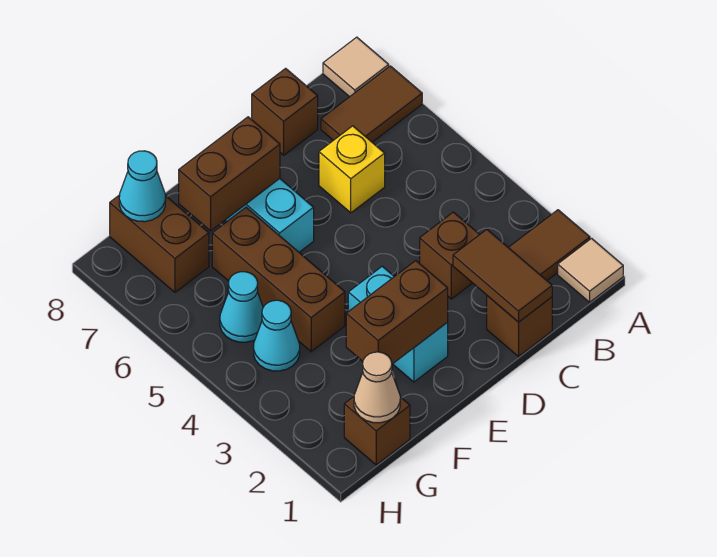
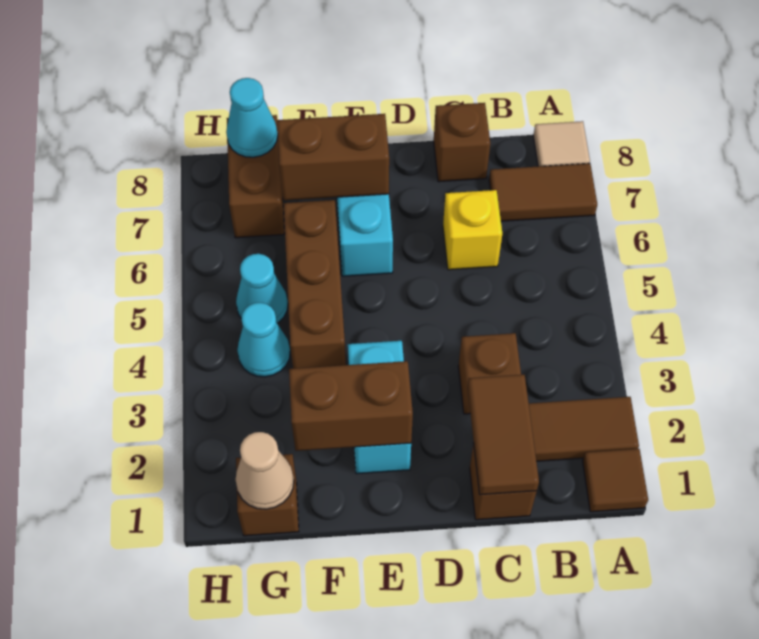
tan tile A1 level 1 -> brown tile A1 level 1

